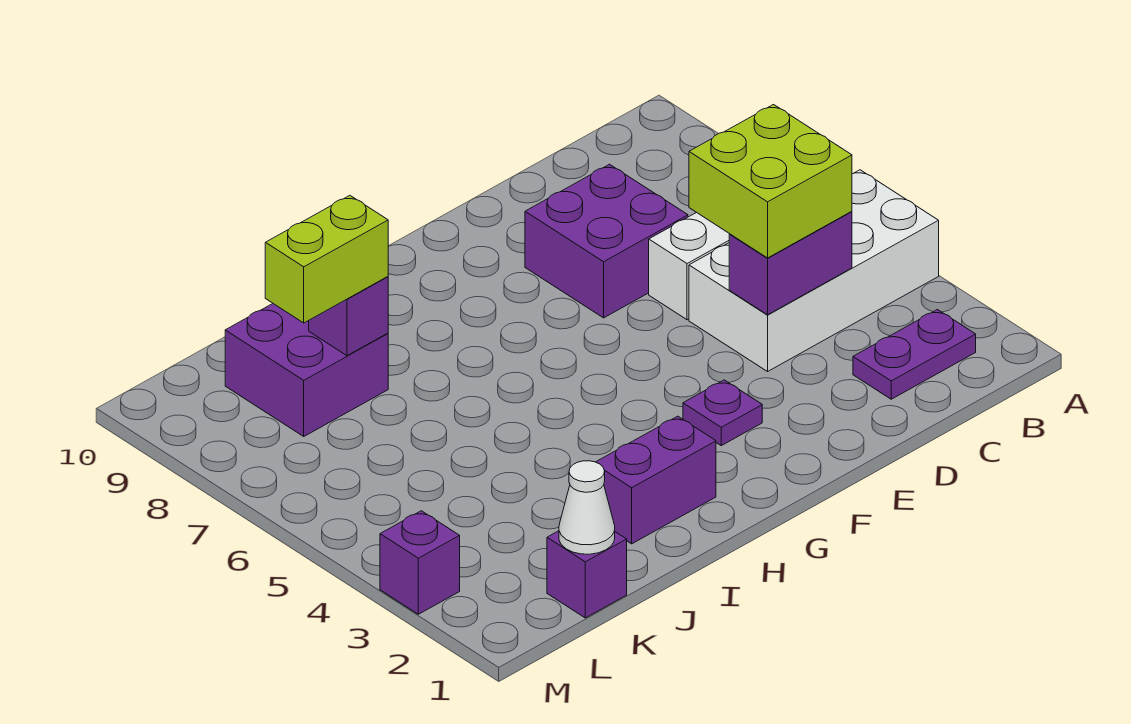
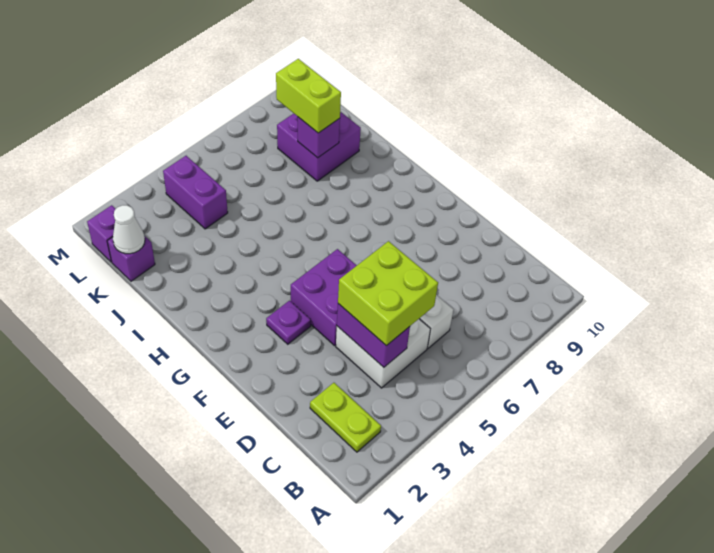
white brick A4:D5 level 1 -> white brick C4:D5 level 1
purple plate B2:C2 level 1 -> lime plate B2:C2 level 1
purple brick D7:E8 level 1 -> purple brick E4:F5 level 1
purple brick H2:I2 level 1 -> purple brick K4:L4 level 1
purple brick M3 level 1 -> purple brick L1 level 1

